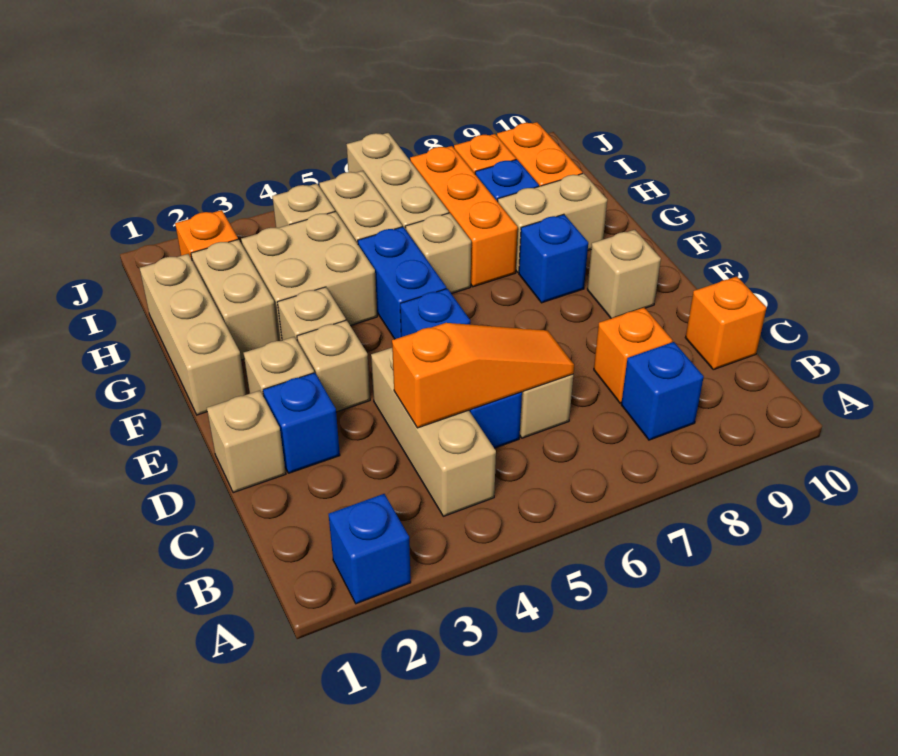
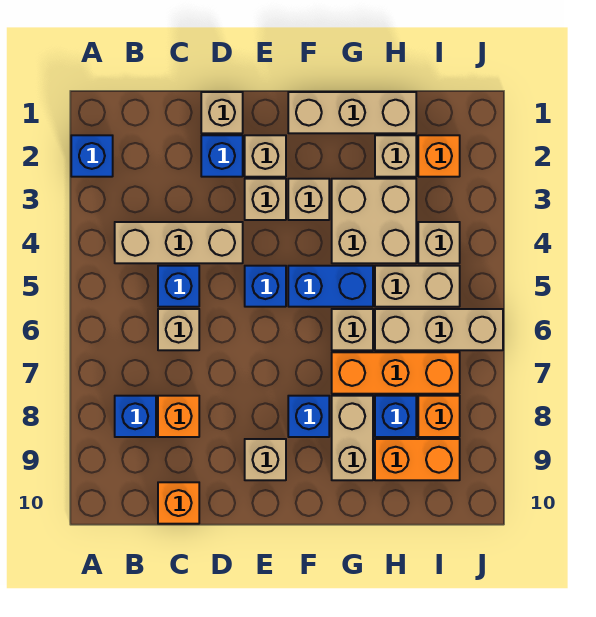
orange slope C4:C6 level 2 top 4 -> none
tan brick G2:H2 level 1 -> tan brick H2 level 1

